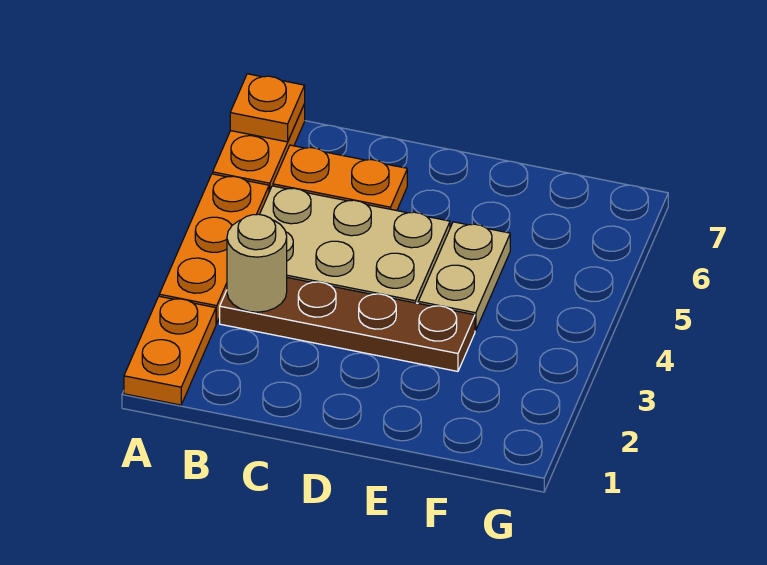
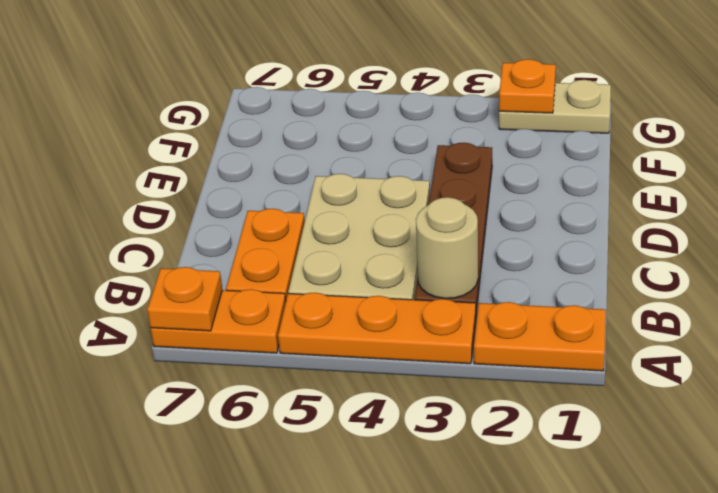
tan plate E4:E5 level 1 -> tan plate G1:G2 level 1
none -> orange plate G2 level 2

